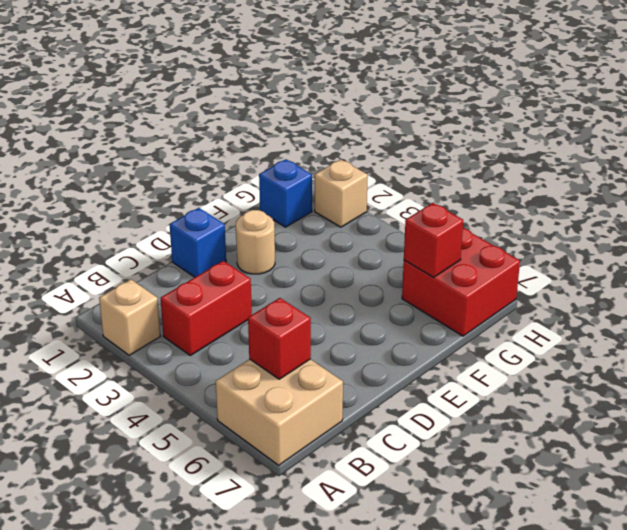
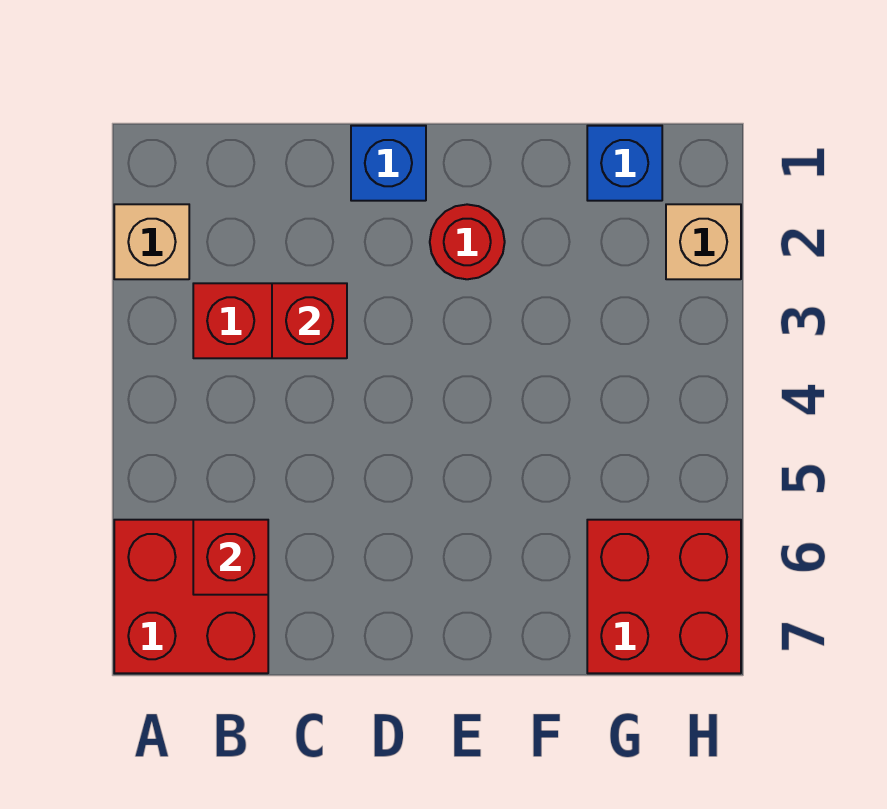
tan brick A6:B7 level 1 -> red brick A6:B7 level 1
tan round brick E2 level 1 -> red round brick E2 level 1
red brick G6 level 2 -> red brick C3 level 2

